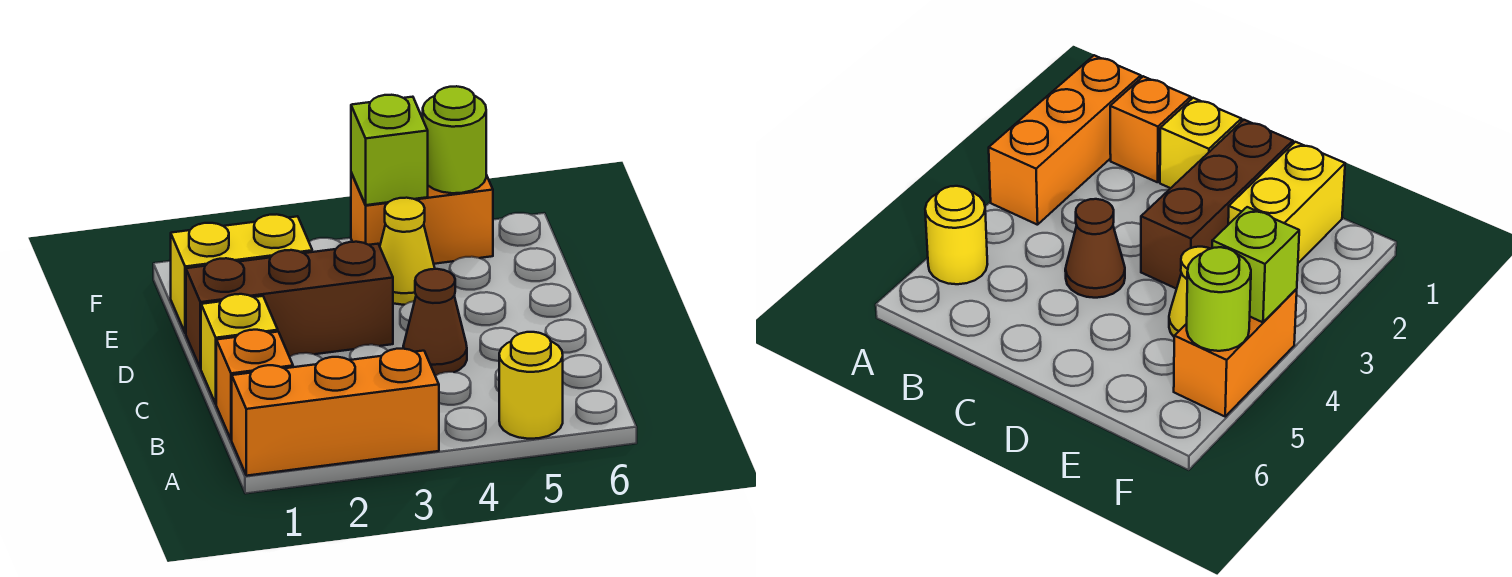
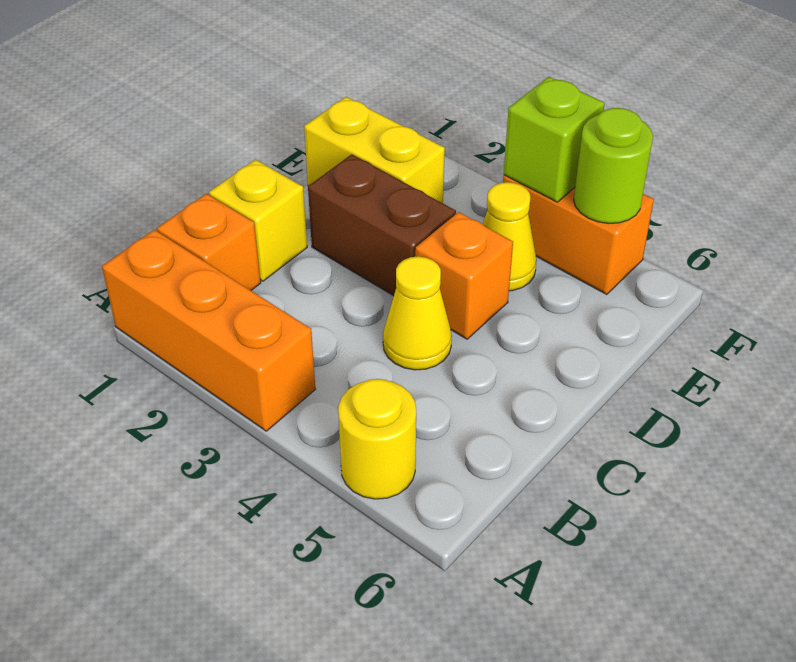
brown cone C4 level 1 -> yellow cone C4 level 1
brown brick D1:D3 level 1 -> brown brick D2:D3 level 1
none -> orange brick D4 level 1

